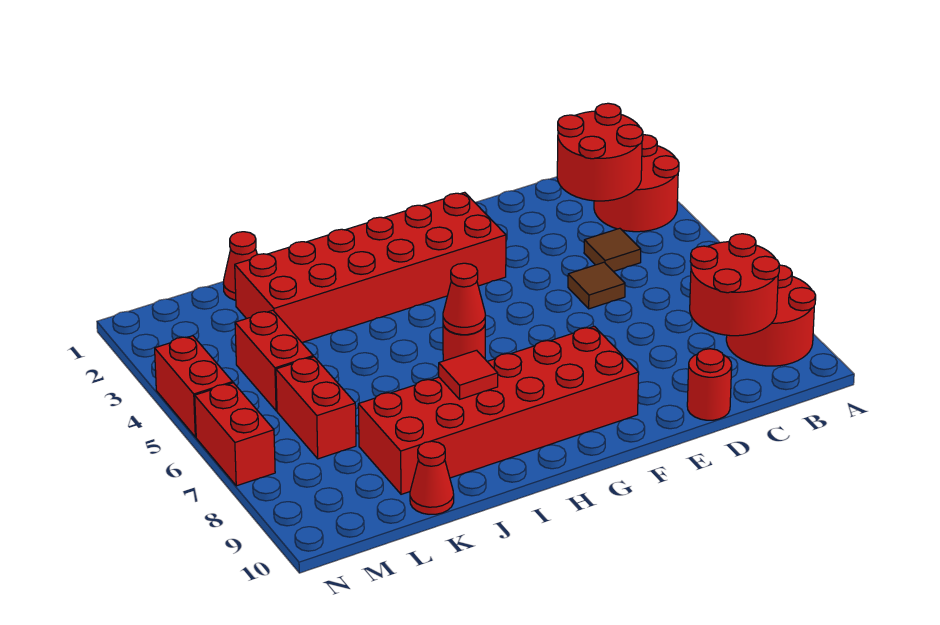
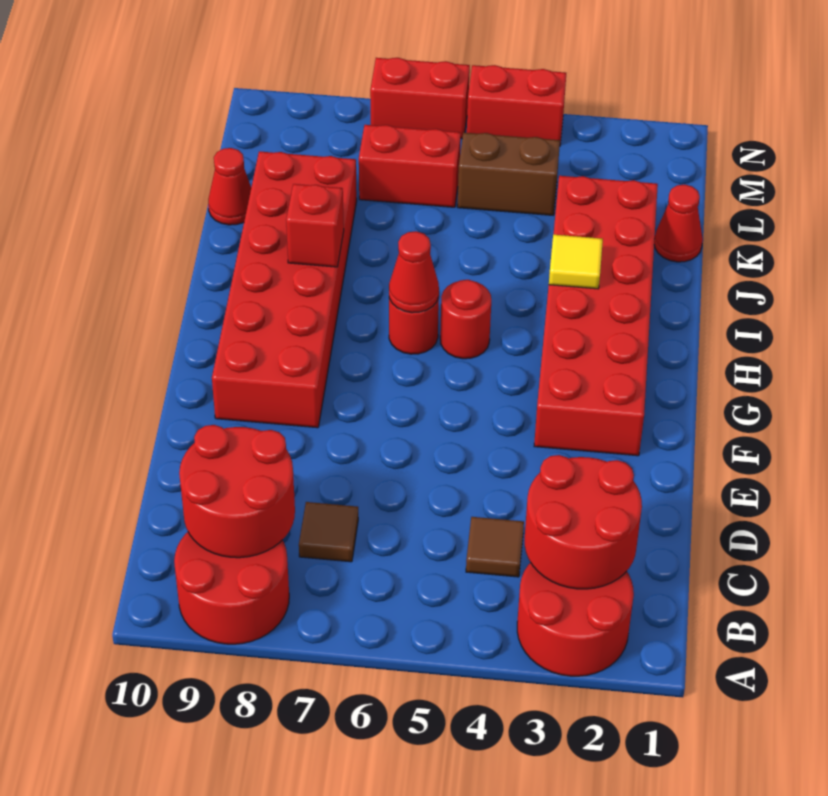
brown tile D5 level 1 -> brown tile C7 level 1
red round brick D10 level 1 -> red round brick H5 level 1
none -> yellow tile I3 level 2
red tile I8 level 2 -> red brick I8 level 2
red brick L4:L5 level 1 -> brown brick L4:L5 level 1

